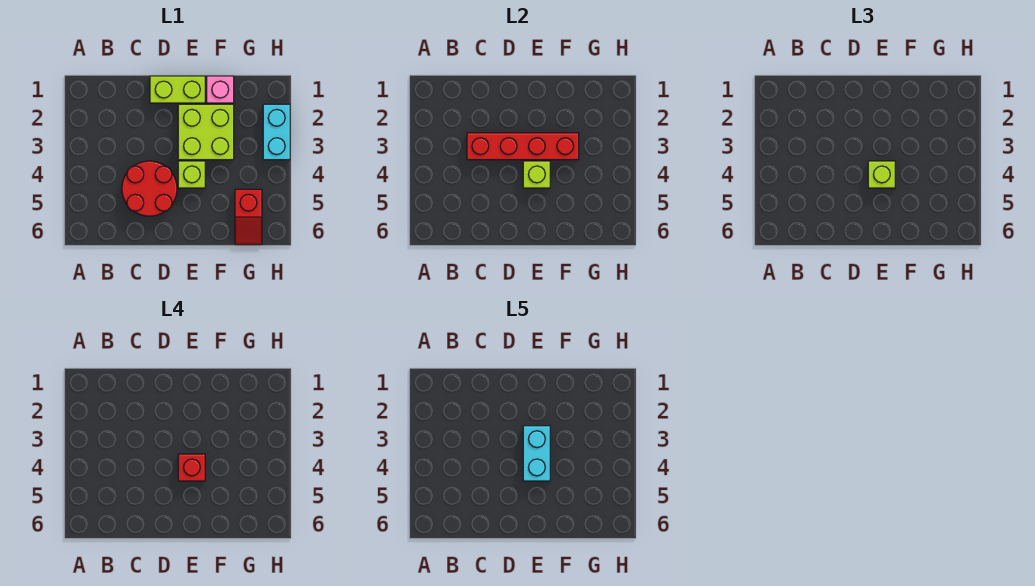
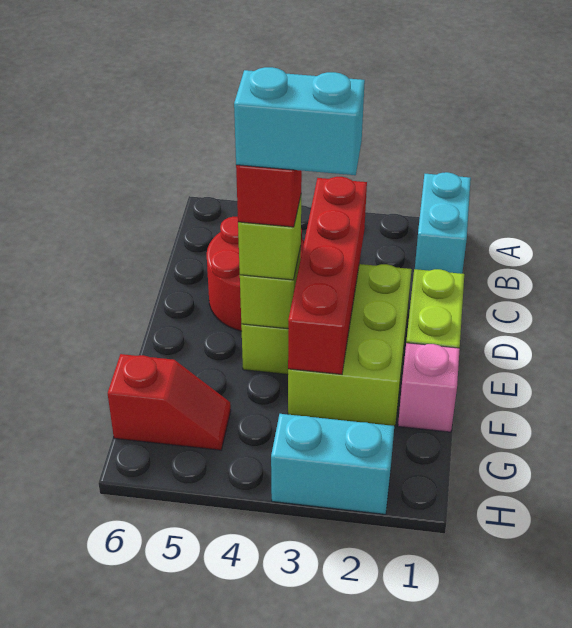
none -> cyan brick A1:B1 level 1
lime brick E2:F3 level 1 -> lime brick D2:F3 level 1
red slope G5:G6 level 1 top 5 -> red slope G5:G6 level 1 top 6

